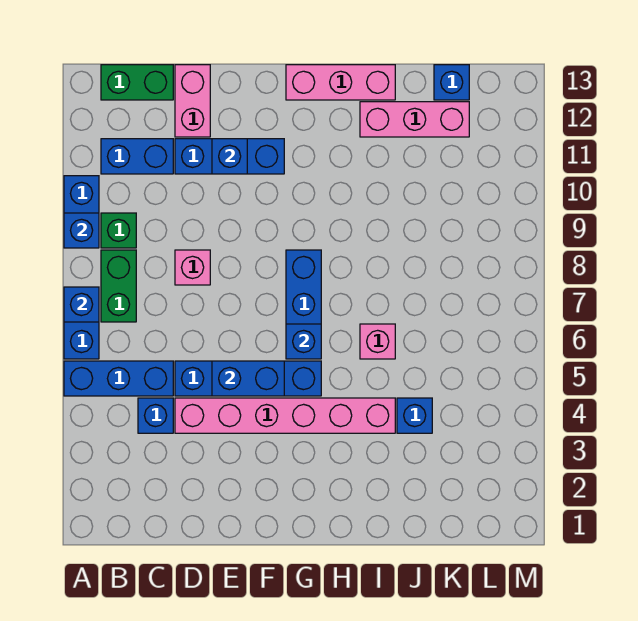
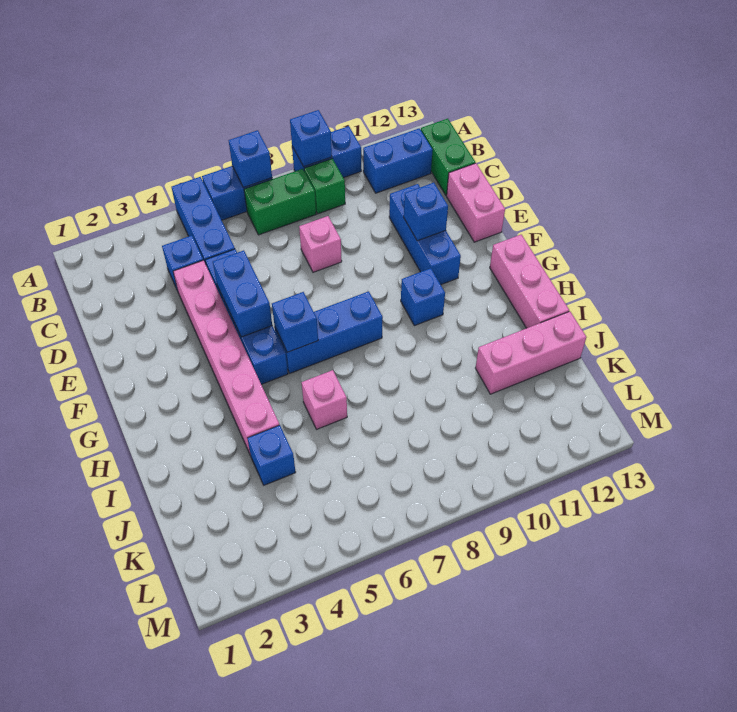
blue brick B11:C11 level 1 -> blue brick B11:B12 level 1
pink brick D12:D13 level 1 -> pink brick D13:E13 level 1
pink brick I12:K12 level 1 -> pink brick J11:J13 level 1
blue brick K13 level 1 -> blue brick G10 level 1

